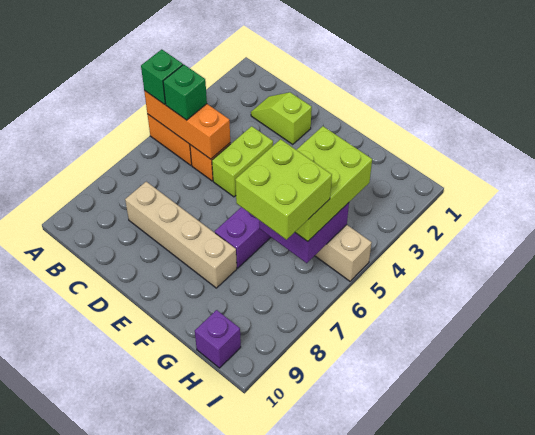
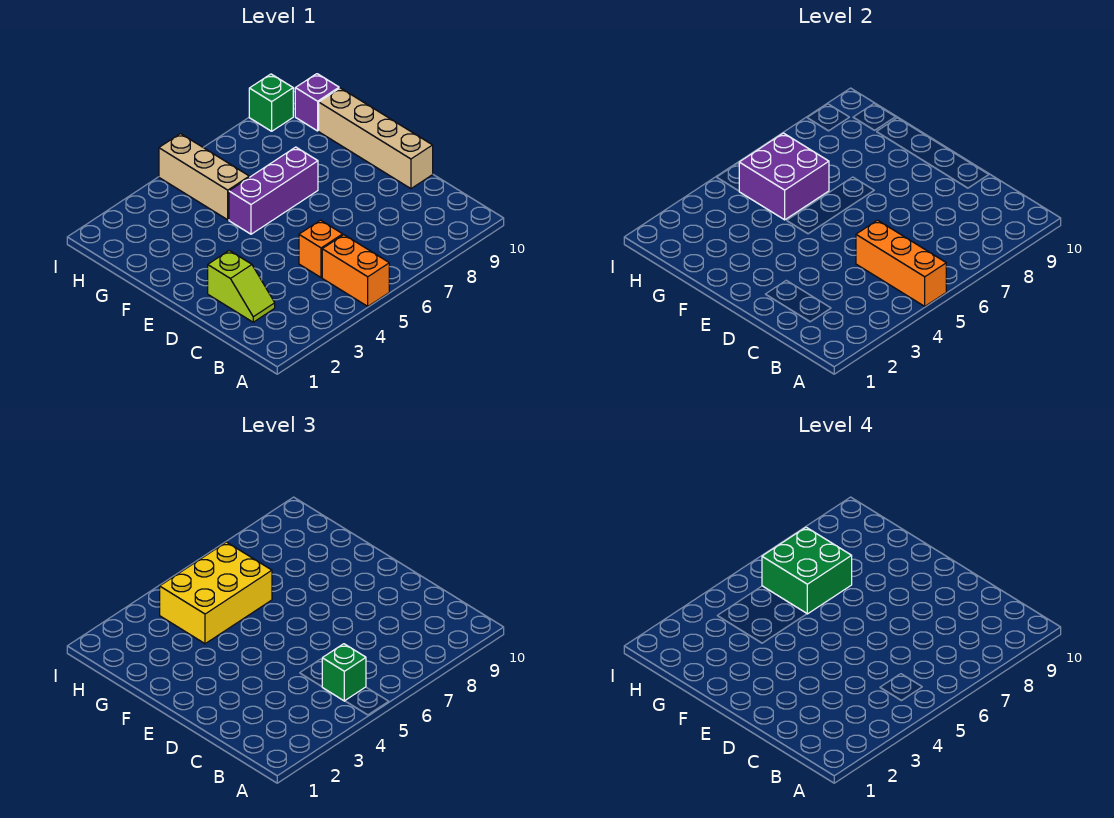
green brick A5 level 3 -> green brick I9 level 1
tan brick C8:F8 level 1 -> tan brick D10:G10 level 1
lime brick D4:D5 level 1 -> none
lime brick G4:H6 level 3 -> yellow brick G4:H6 level 3
lime brick G6:H7 level 4 -> green brick G6:H7 level 4

